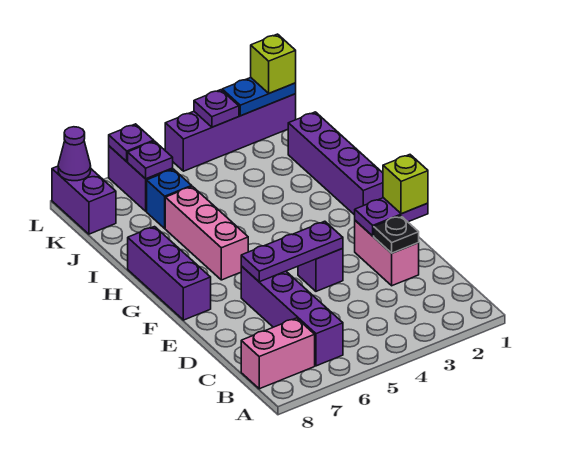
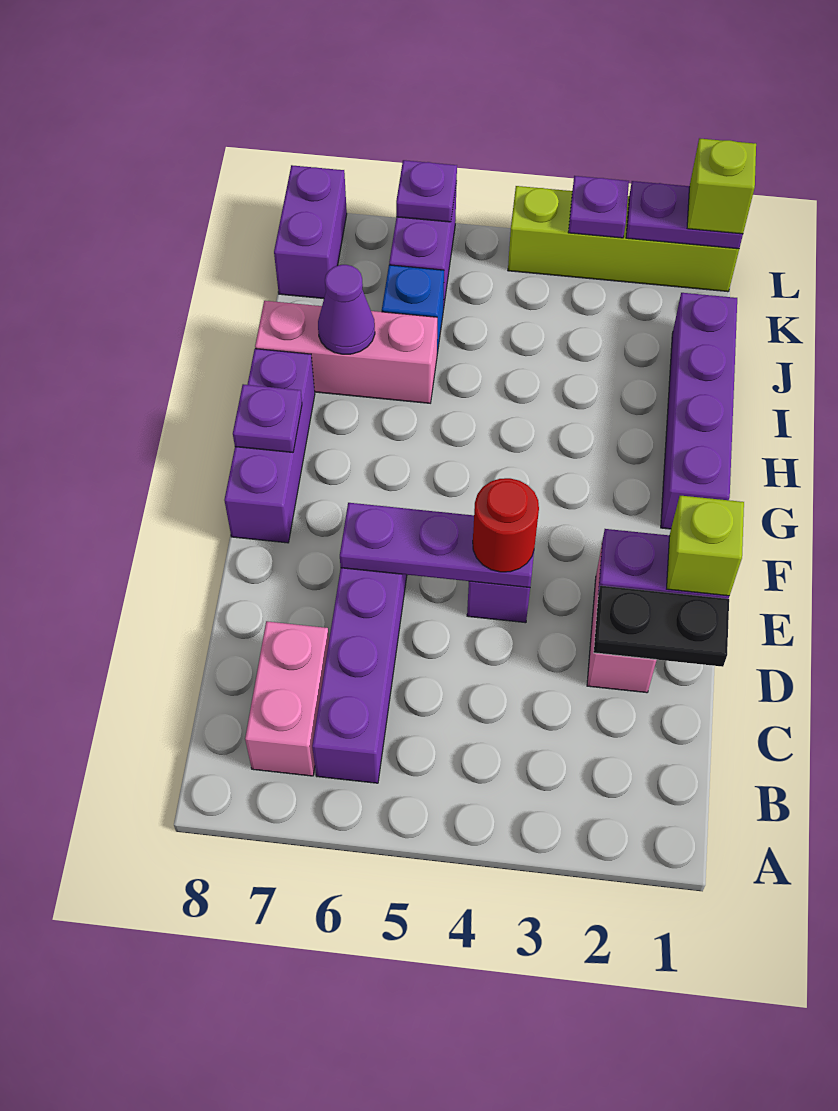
pink brick B7:B8 level 1 -> pink brick B7:C7 level 1
black plate D2 level 2 -> black plate D1:D2 level 2
none -> red round brick E4 level 3
pink brick G6:I6 level 1 -> pink brick I6:I8 level 1
purple plate K6 level 2 -> purple plate G8 level 2
purple brick L1:L4 level 1 -> lime brick L1:L4 level 1
blue plate L1:L2 level 2 -> purple plate L1:L2 level 2
purple cone L8 level 2 -> purple cone I7 level 2

